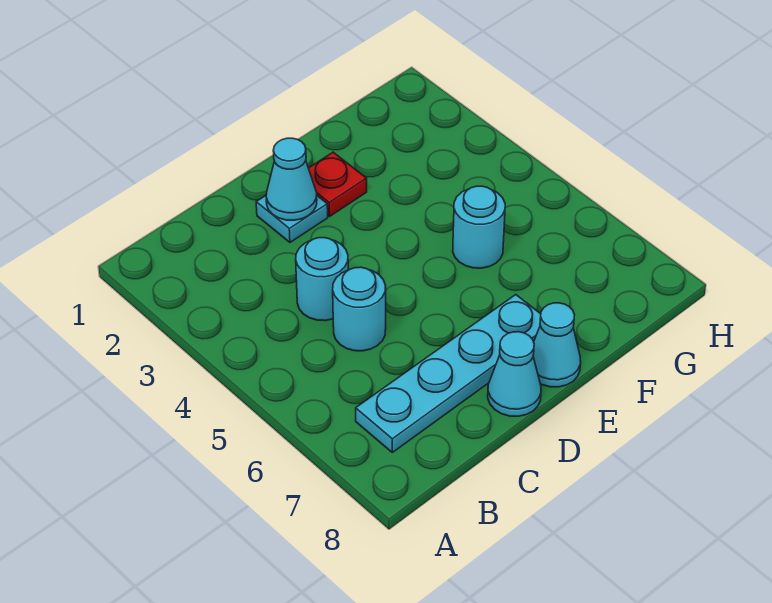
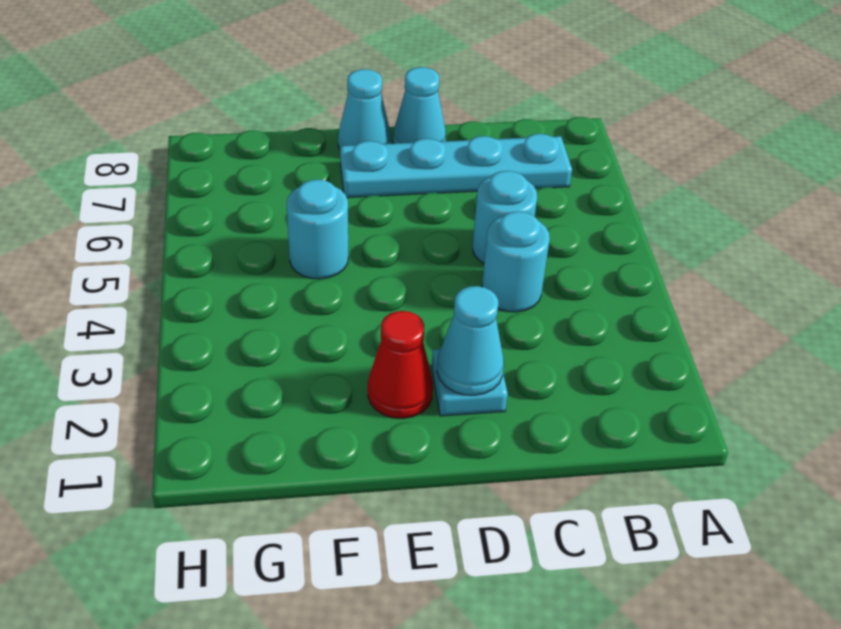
red plate E2 level 1 -> red cone E2 level 1

